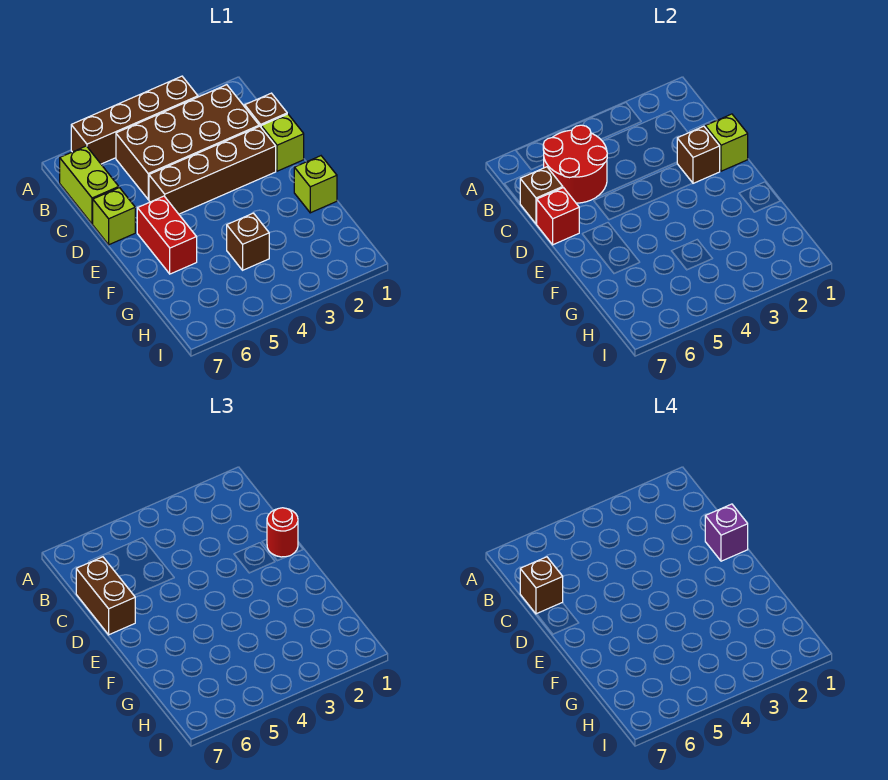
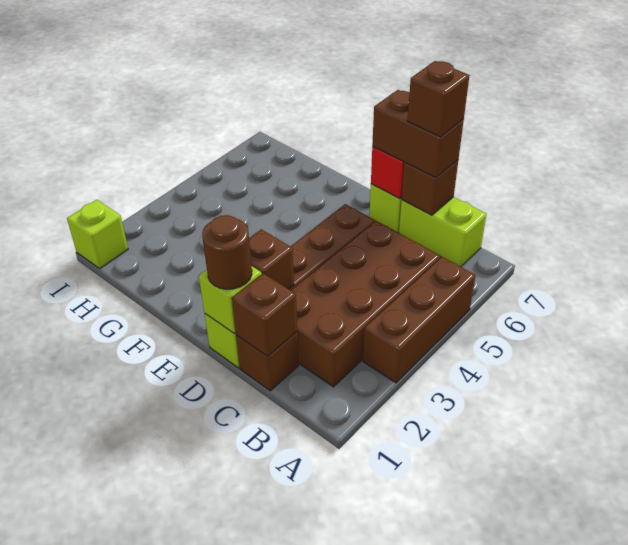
brown brick A3:A6 level 1 -> brown brick A3:A5 level 1
red round brick B5:C6 level 2 -> none
red round brick D1 level 3 -> brown round brick D1 level 3
purple brick D1 level 4 -> none
red brick E6:F6 level 1 -> none
lime brick F1 level 1 -> lime brick I1 level 1
brown brick G4 level 1 -> brown brick C1 level 2

